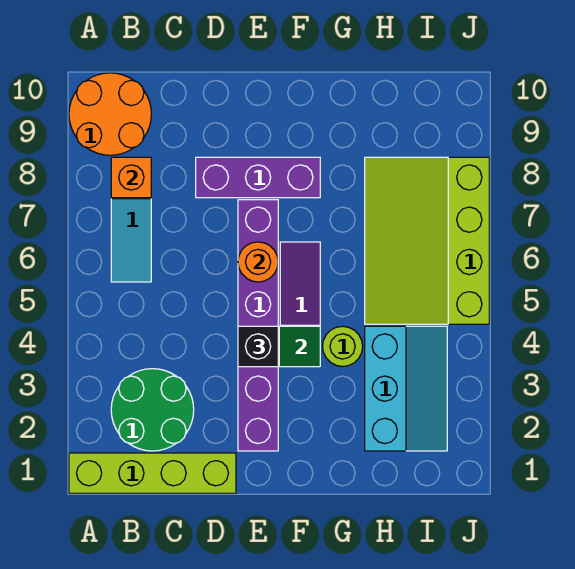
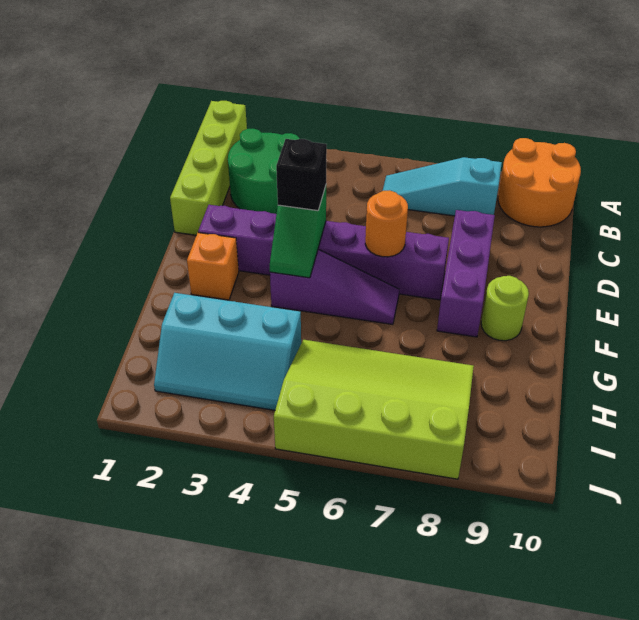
orange brick B8 level 2 -> orange brick F2 level 1
lime round brick G4 level 1 -> lime round brick F9 level 1

